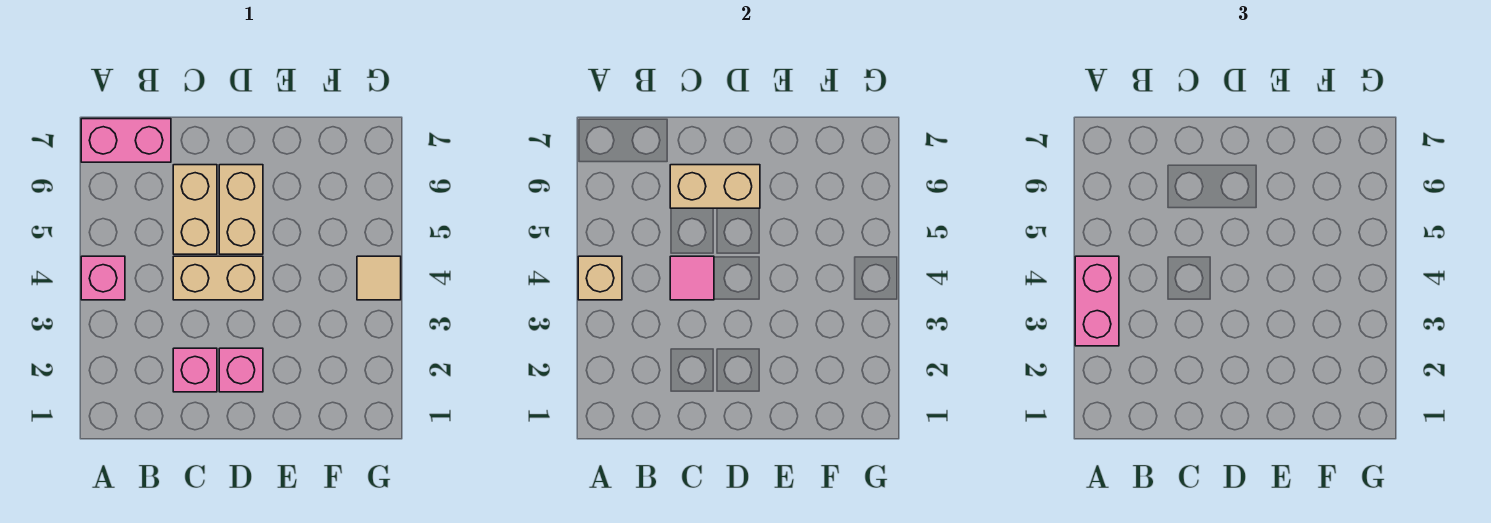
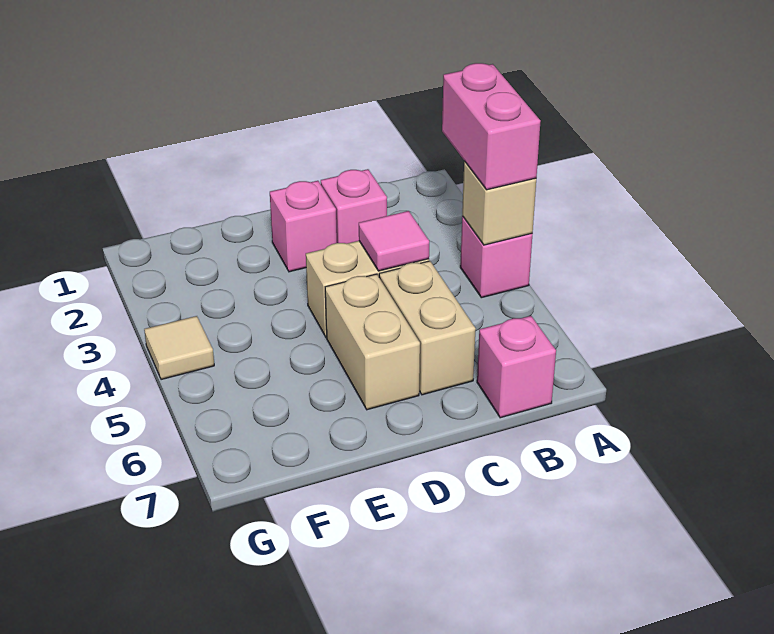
pink brick A7:B7 level 1 -> pink brick B7 level 1
tan brick C6:D6 level 2 -> none

